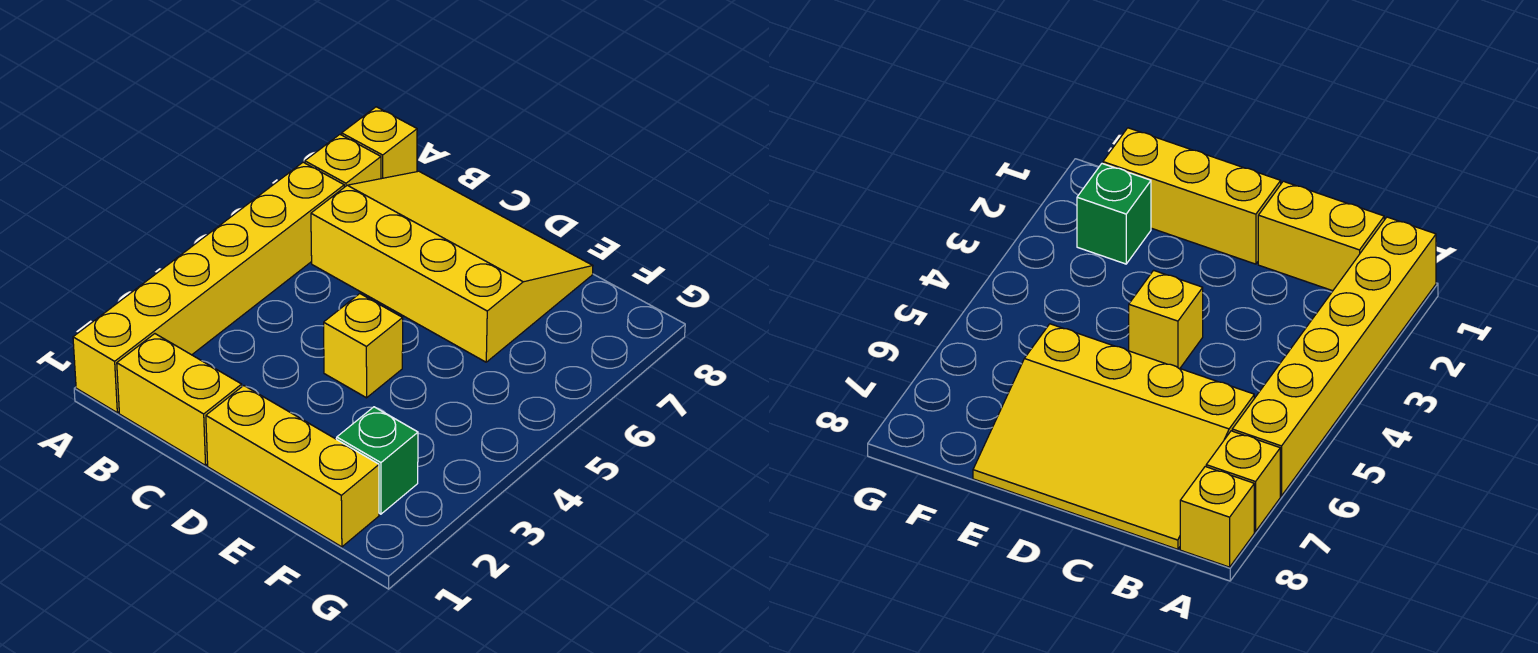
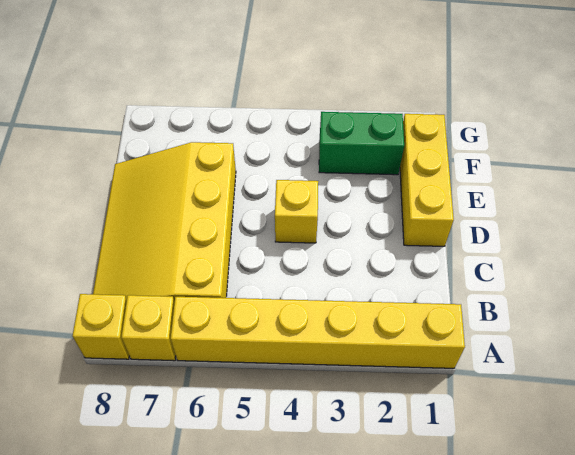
yellow brick B1:C1 level 1 -> none
green brick F2 level 1 -> green brick F2:F3 level 1

